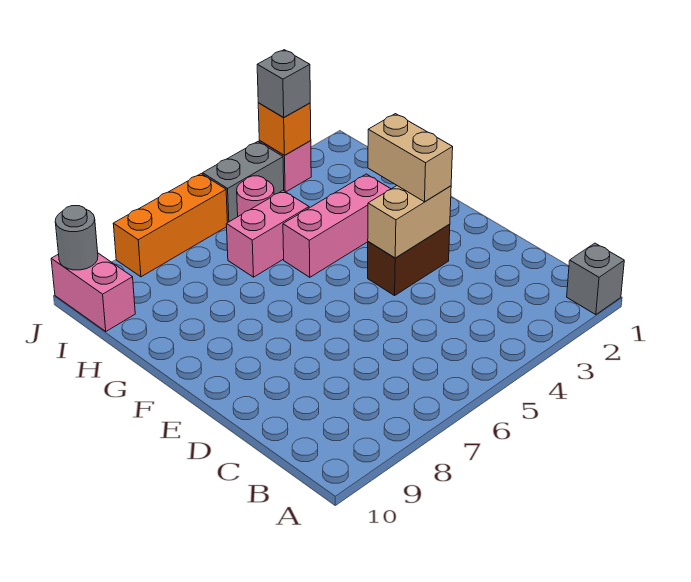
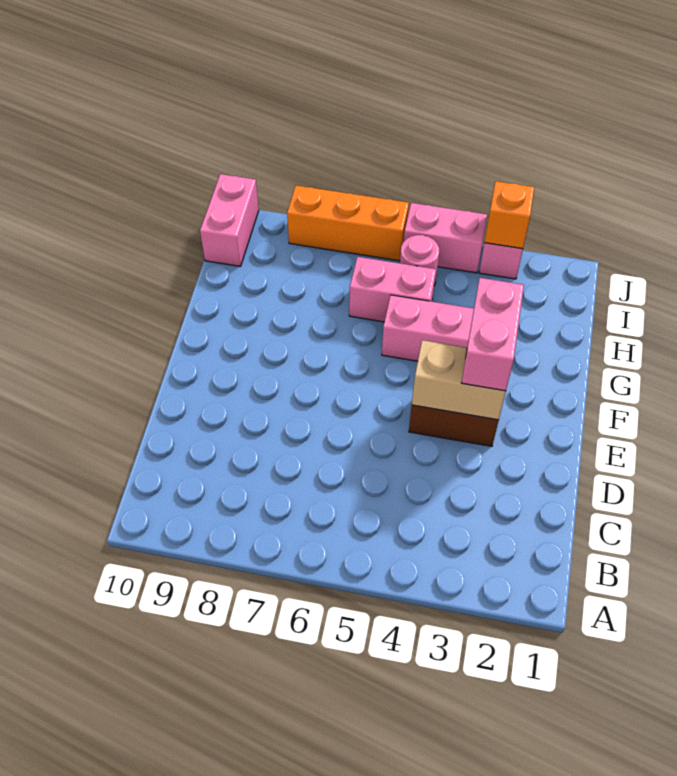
grey brick A1 level 1 -> none
tan brick E3:F3 level 3 -> pink brick E3:F3 level 3
grey brick J3 level 3 -> none
grey brick J4:J5 level 1 -> pink brick J4:J5 level 1
grey round brick J10 level 2 -> none

